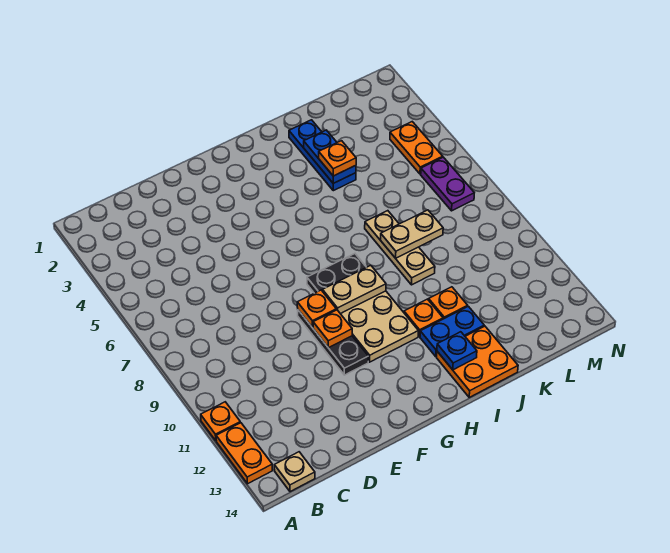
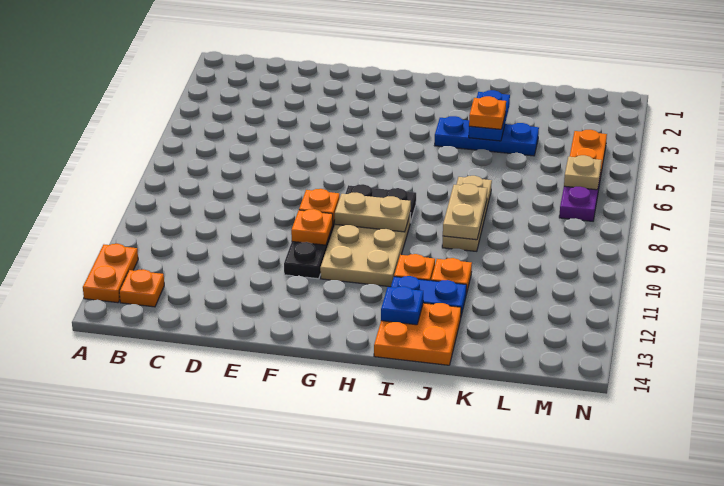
orange plate A11 level 1 -> orange plate B13 level 1
tan plate B14 level 1 -> tan plate M6 level 2
blue plate J2:J4 level 1 -> blue plate I4:K4 level 1
tan plate J8:K8 level 2 -> tan plate J8:J9 level 2

